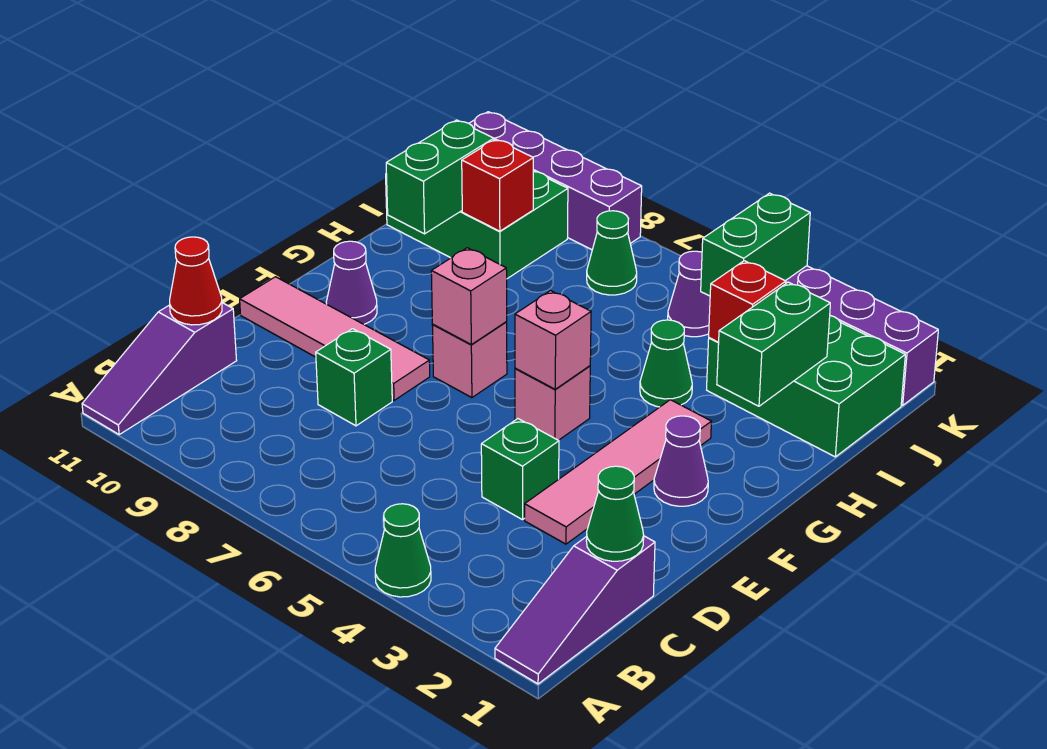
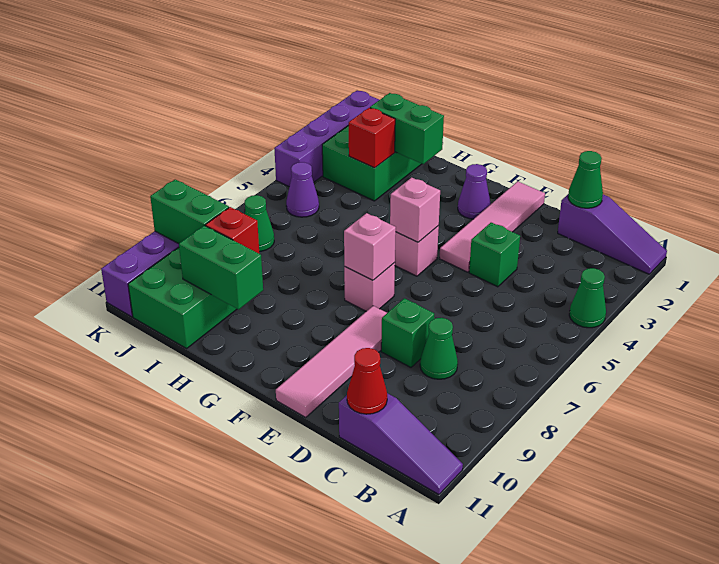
pink tile D3:G3 level 1 -> pink tile E1:E4 level 1
purple cone F10 level 1 -> none
green cone H4 level 1 -> green cone C8 level 1
green brick J4:K4 level 2 -> green brick J9:K9 level 2

